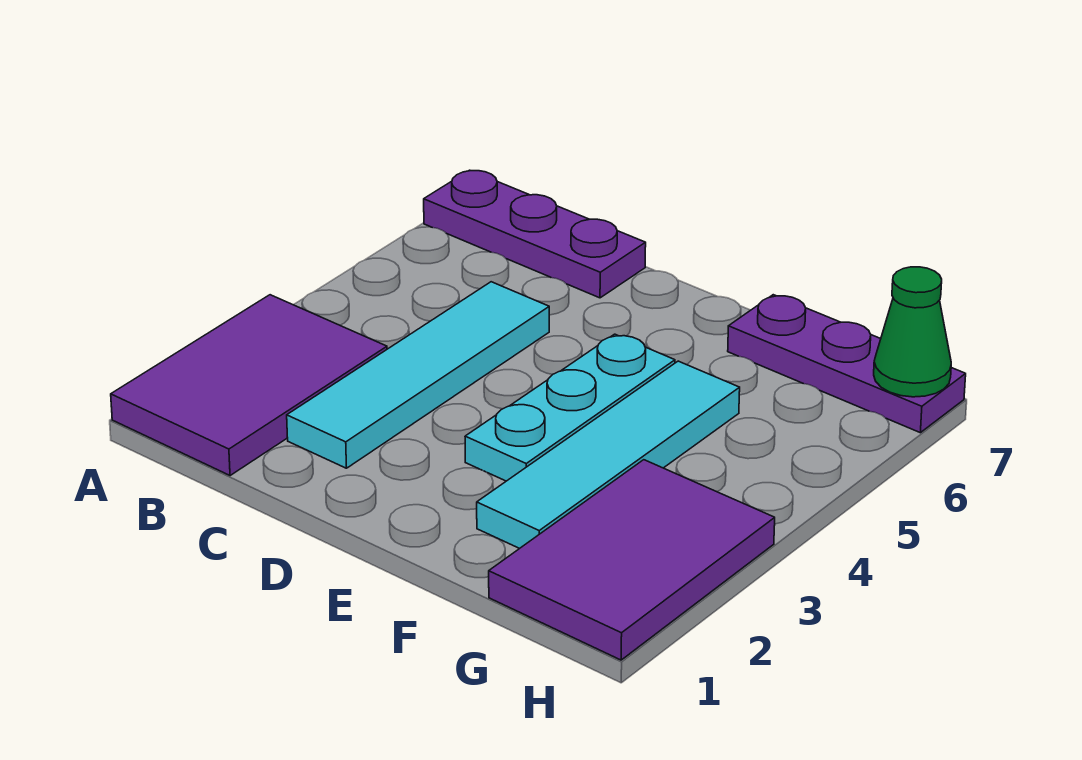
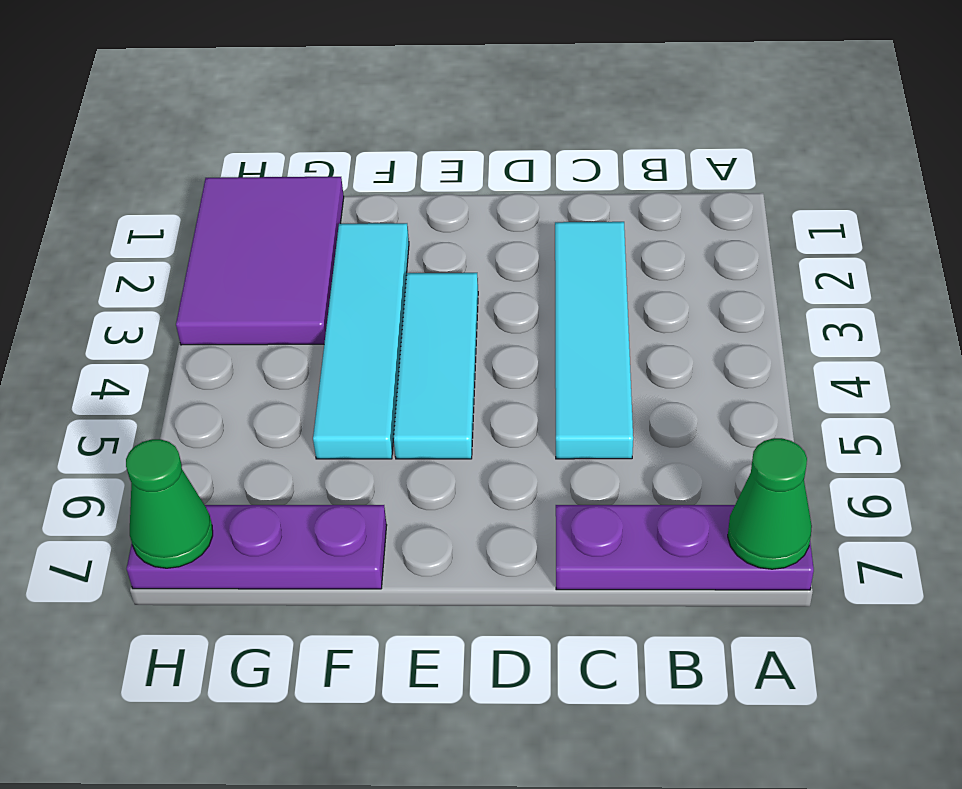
purple tile A1:B3 level 1 -> none
none -> green cone A7 level 2
cyan plate E3:E5 level 1 -> cyan tile E3:E5 level 1

